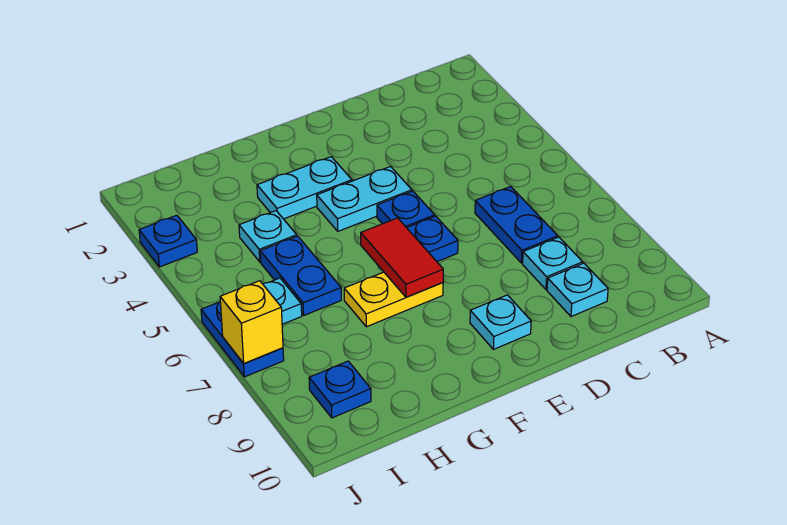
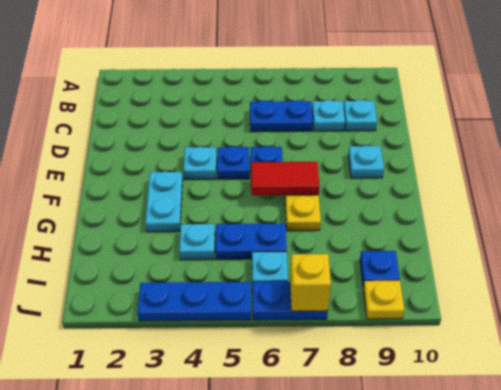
cyan plate E4:F4 level 1 -> cyan plate E4 level 1
blue plate J3 level 1 -> blue plate J3:J5 level 1
none -> yellow plate J9 level 1

